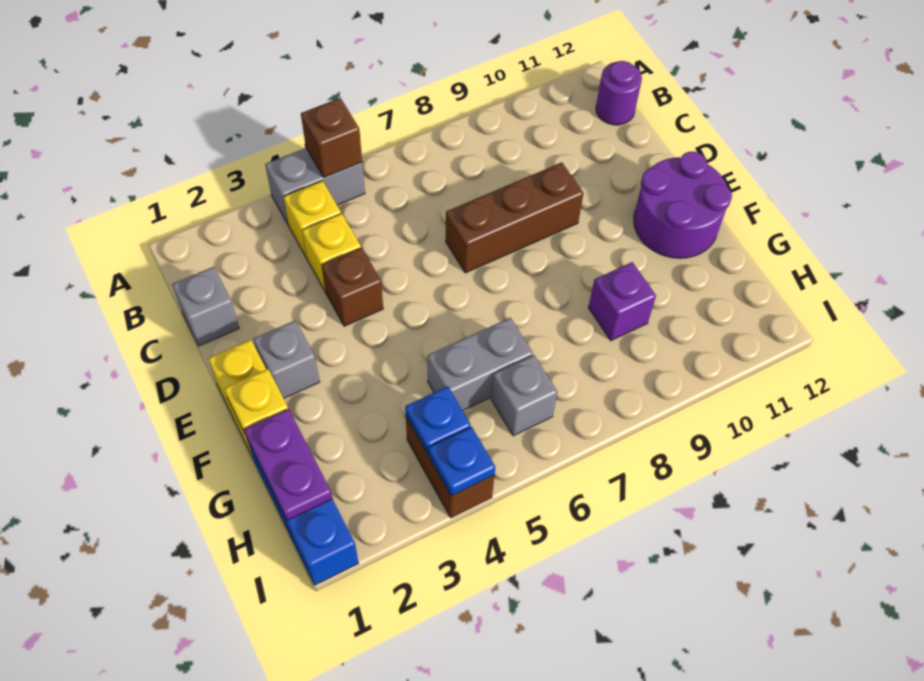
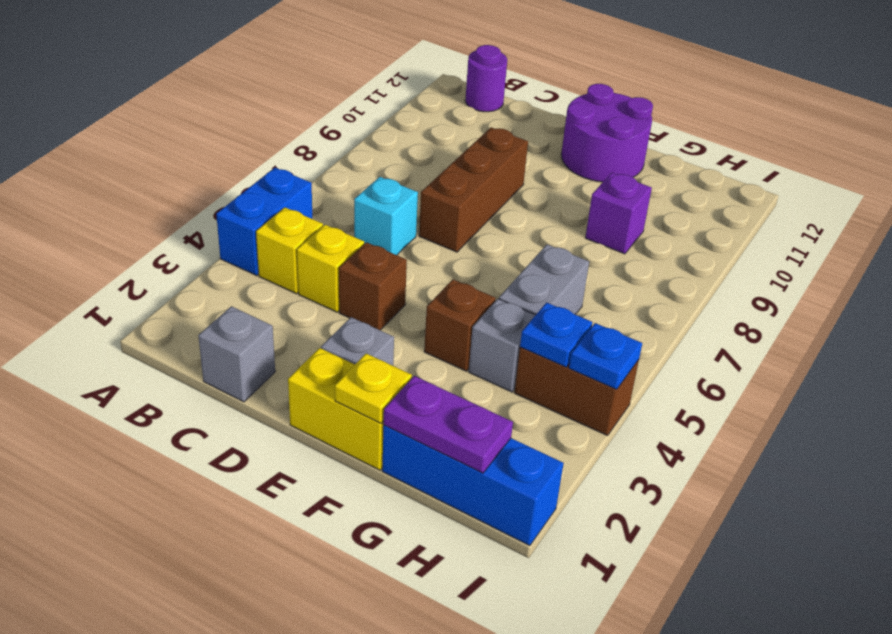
grey brick A4:A5 level 1 -> blue brick A4:A5 level 1
brown brick A5 level 2 -> brown brick F4 level 1
none -> cyan brick C6 level 1
grey brick H6 level 1 -> grey brick G4 level 1

